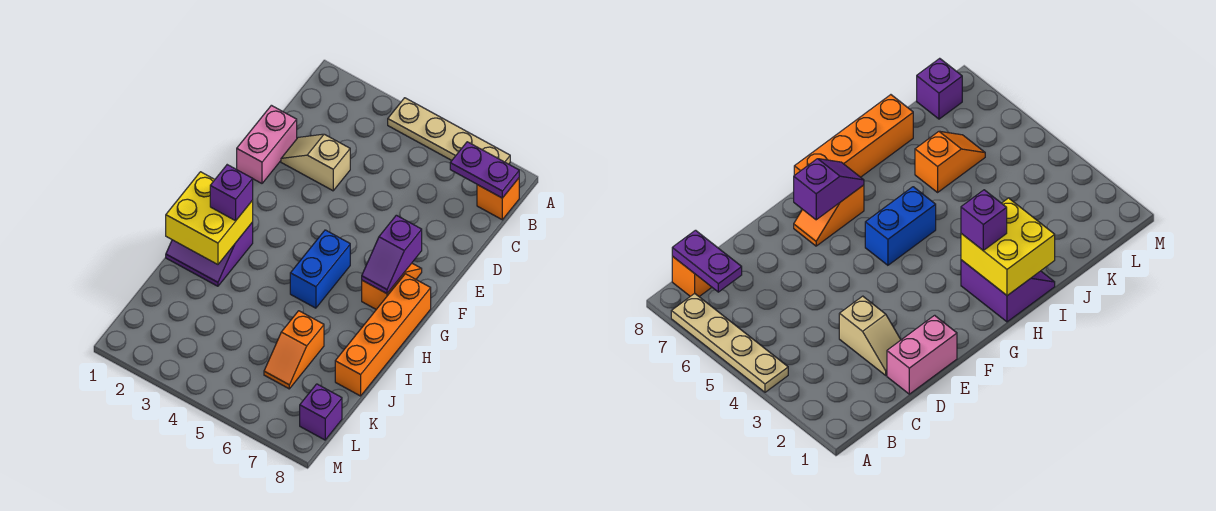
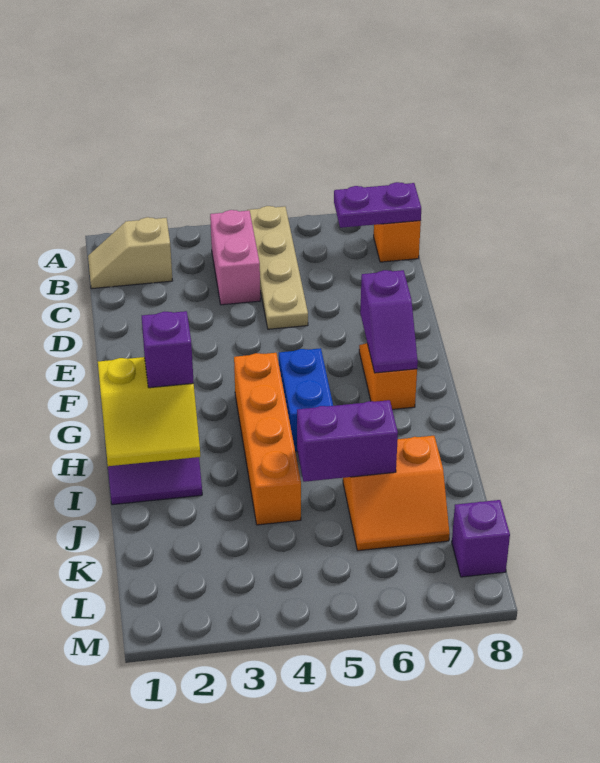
tan plate A4:A7 level 1 -> tan plate A5:D5 level 1
pink brick D1:E1 level 1 -> pink brick B4:C4 level 1
tan slope D2:D3 level 1 top 3 -> tan slope B1:B2 level 1 top 2
orange brick G8:J8 level 1 -> orange brick G4:J4 level 1
yellow brick H1:I2 level 2 -> yellow slope H1:I2 level 2 top H
none -> purple brick J5:J6 level 2
orange slope J6:K6 level 1 top J -> orange slope J6:K7 level 1 top J

